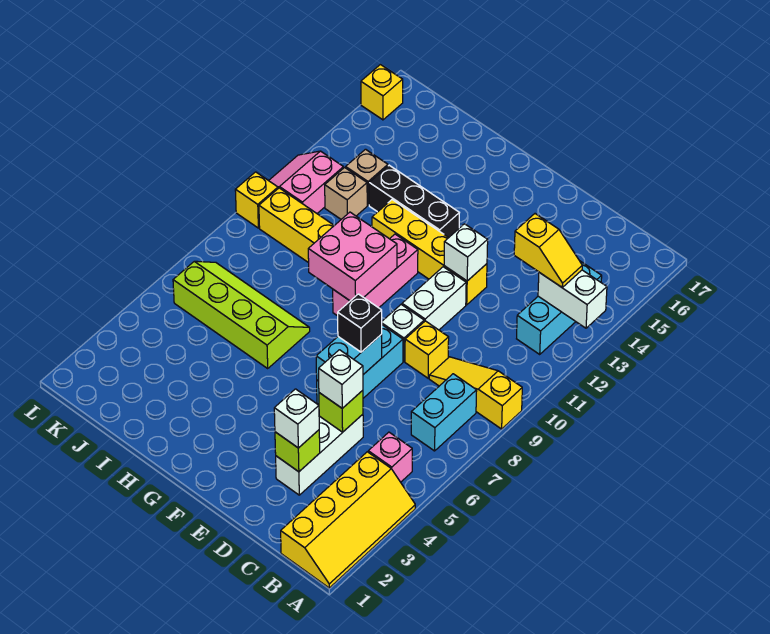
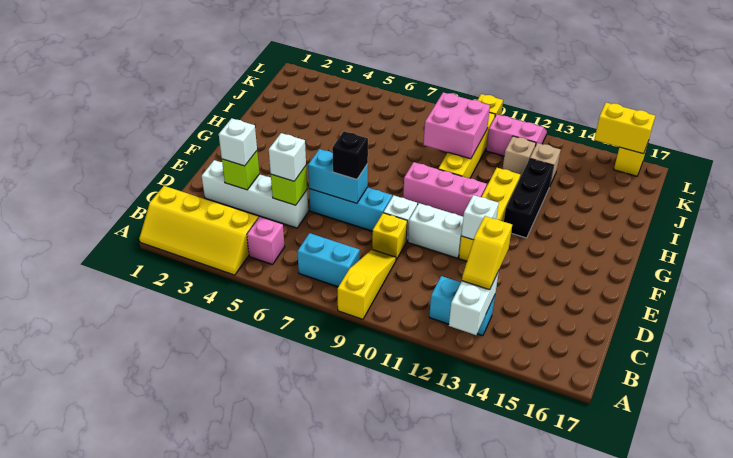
cyan brick B12:B14 level 1 -> cyan brick B12:B13 level 1
white brick D3:D5 level 1 -> white brick D2:D5 level 1
pink brick G9:H10 level 2 -> pink brick I9:J10 level 2
lime slope H6:K7 level 1 top 6 -> none
none -> yellow brick L15:L16 level 2

